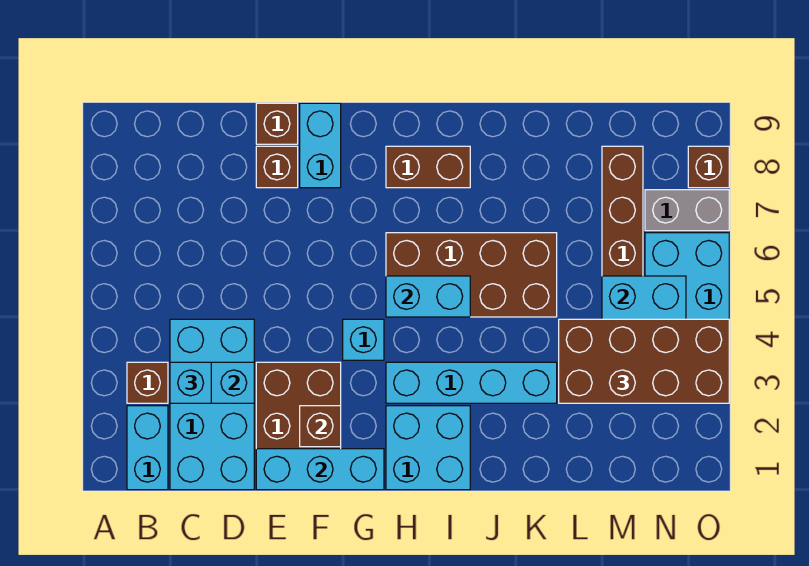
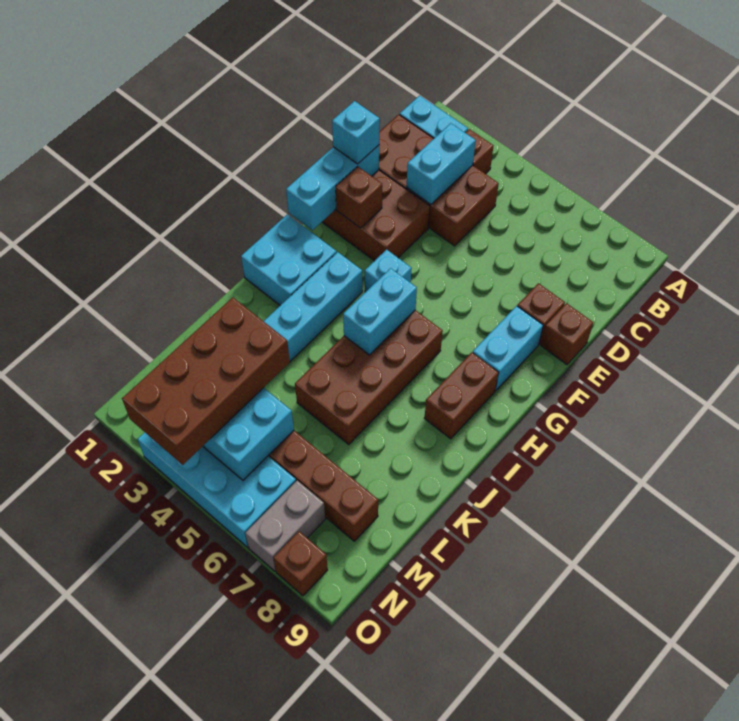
cyan brick C1:D4 level 1 -> brown brick C1:D4 level 1
cyan brick C3 level 3 -> cyan brick E1 level 3
cyan brick F8:F9 level 1 -> cyan brick F8:G8 level 1

